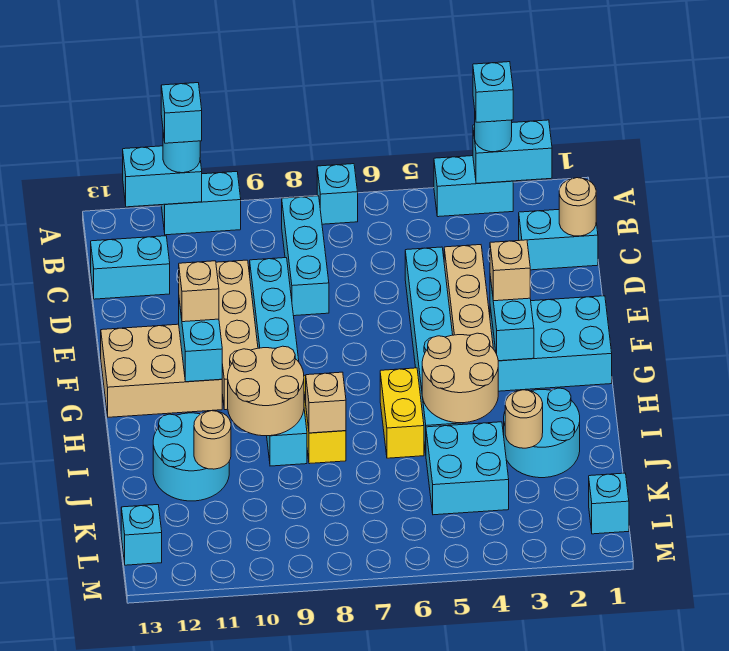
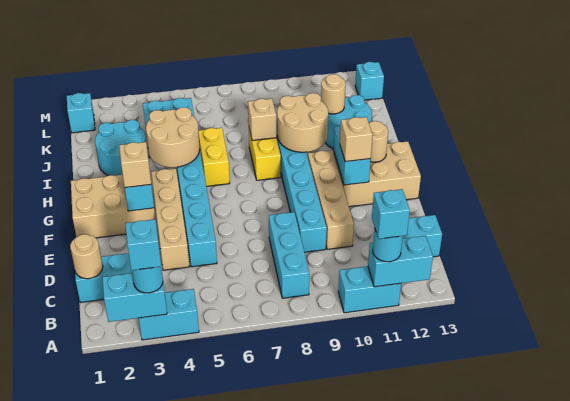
cyan brick A7 level 1 -> none
cyan brick F1:G3 level 1 -> tan brick F1:G3 level 1
tan round brick J3 level 2 -> tan round brick G12 level 2

